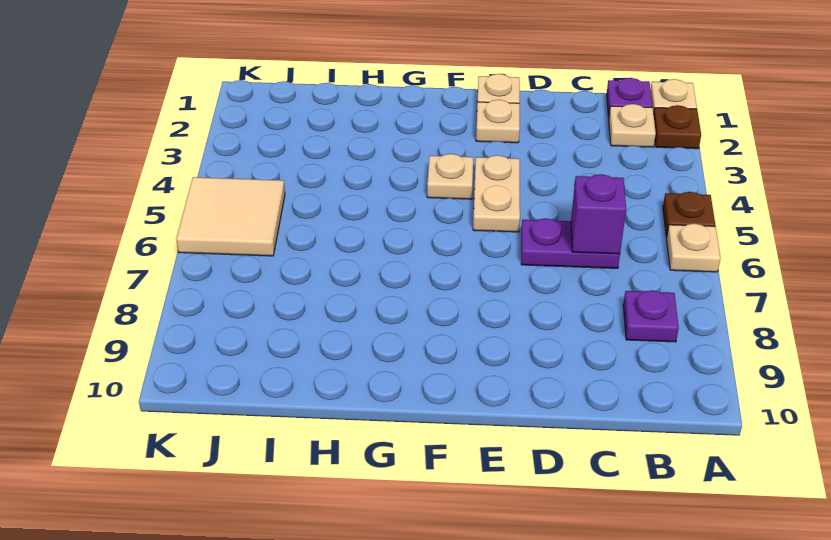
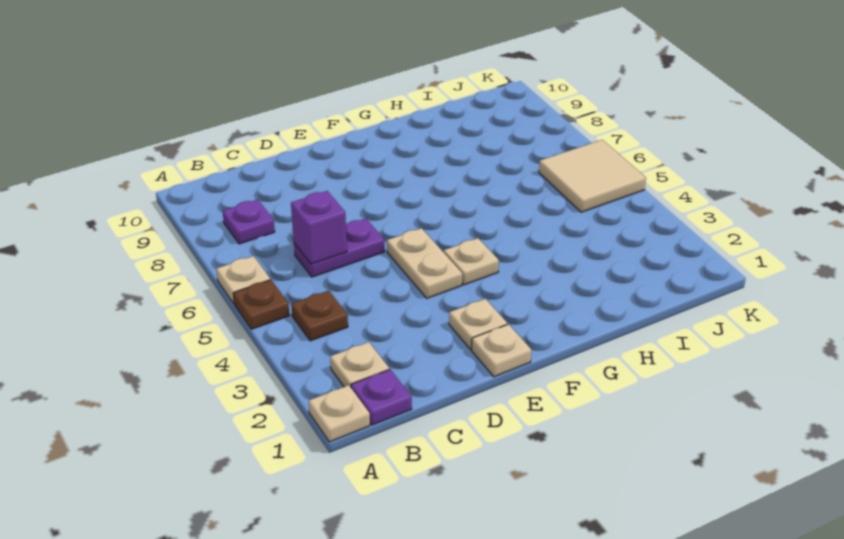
brown plate A2 level 1 -> brown plate B4 level 1

